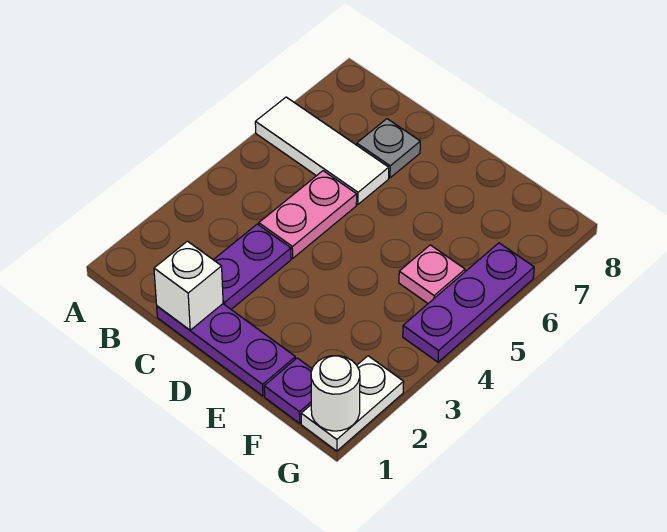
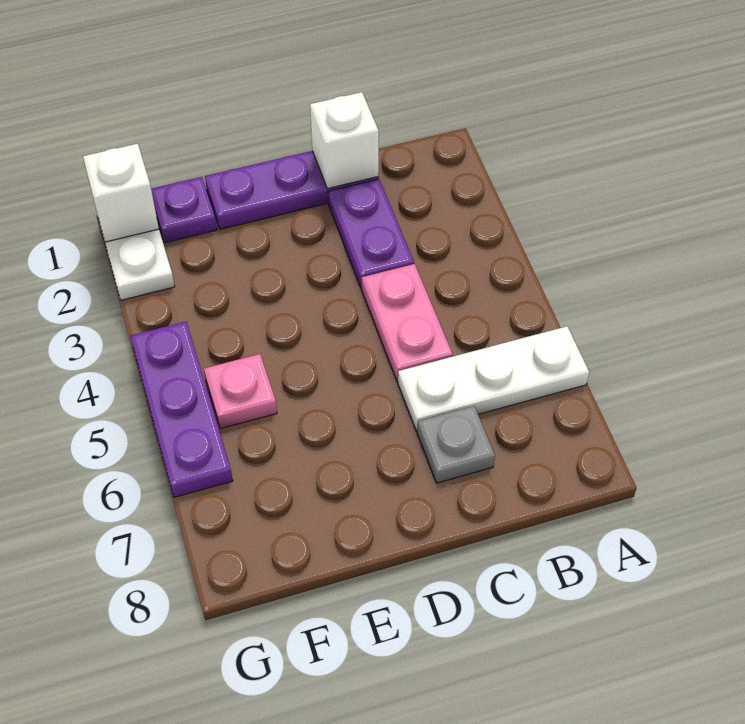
white tile A6:C6 level 1 -> white plate A6:C6 level 1
white round brick G1 level 2 -> white brick G1 level 2

